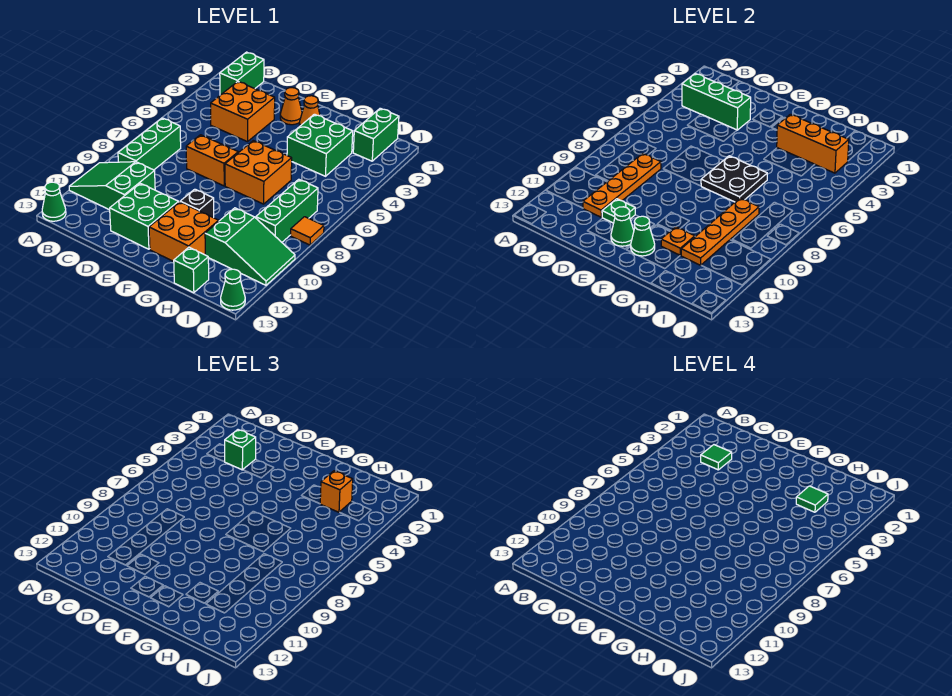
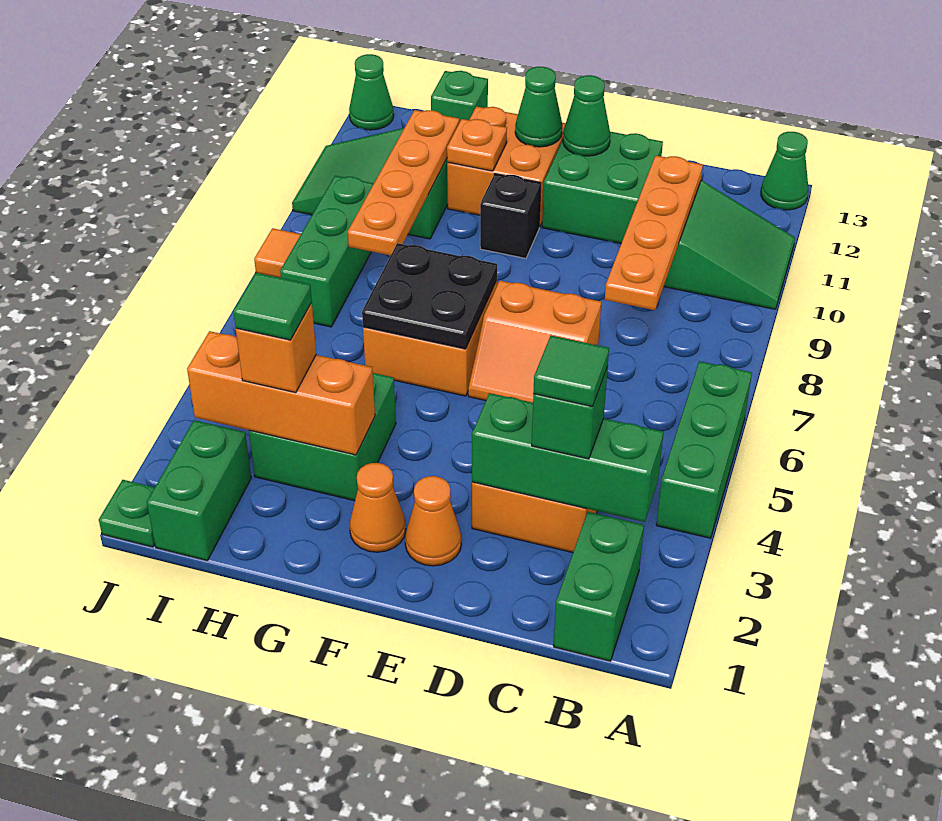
green brick B7:B9 level 1 -> green brick A4:A6 level 1
green plate D11 level 2 -> green plate J1 level 1

